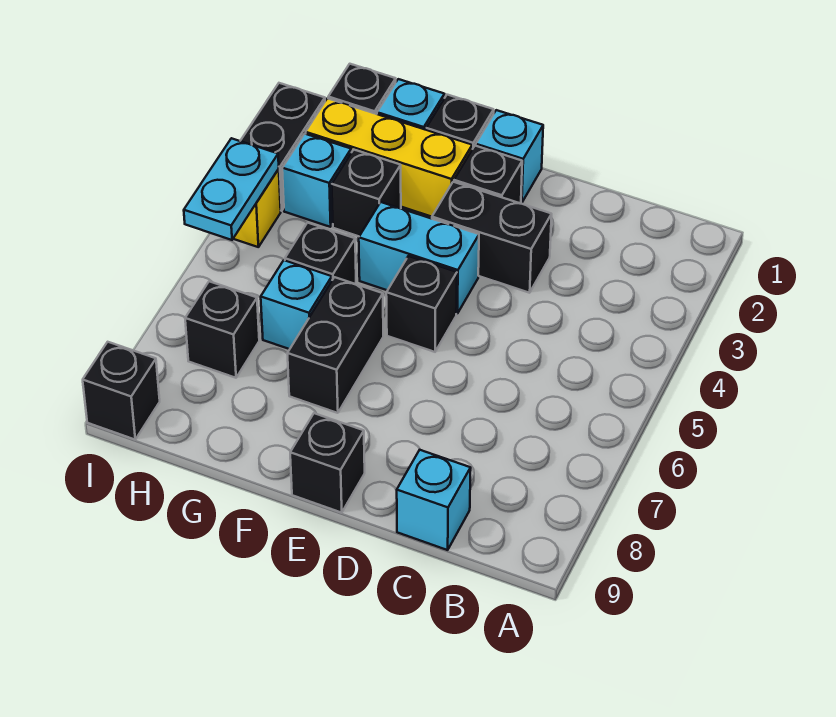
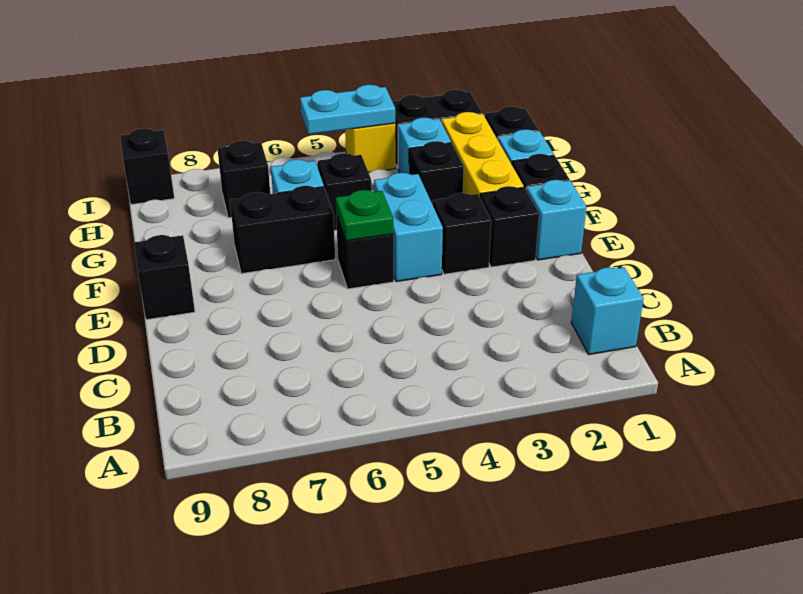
cyan brick C9 level 1 -> cyan brick B1 level 1
black brick D3:E3 level 1 -> black brick E3 level 1
none -> green plate E5 level 2

